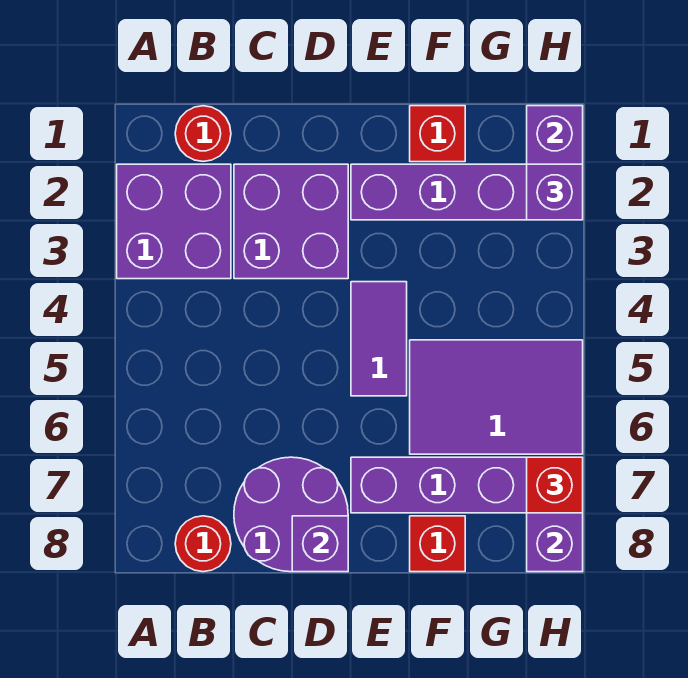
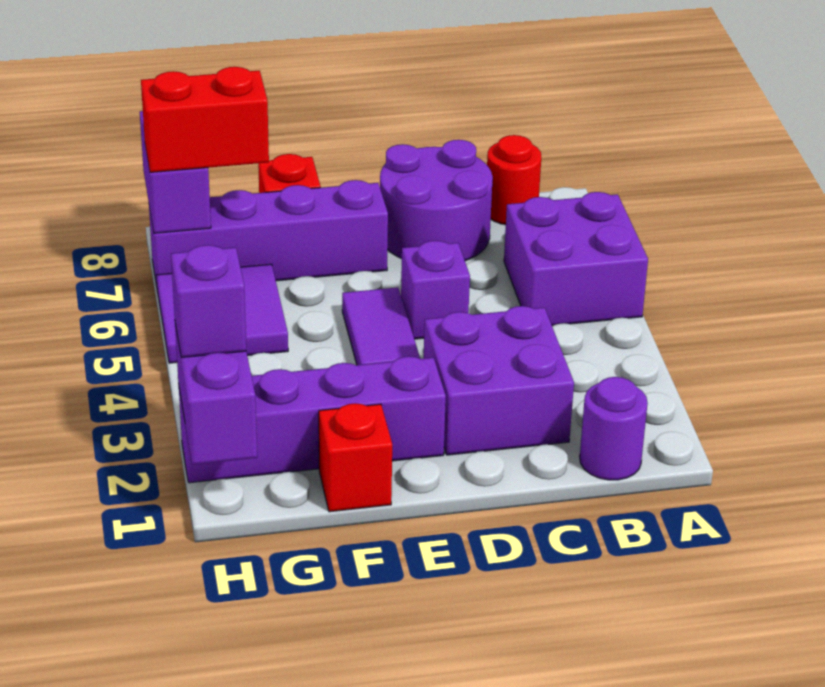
purple brick A2:B3 level 1 -> purple brick A5:B6 level 1
red round brick B1 level 1 -> purple round brick B1 level 1
purple brick D8 level 2 -> purple brick D5 level 1
purple tile F5:H6 level 1 -> purple tile G5:H6 level 1
red brick H7 level 3 -> red brick G7:H7 level 3

